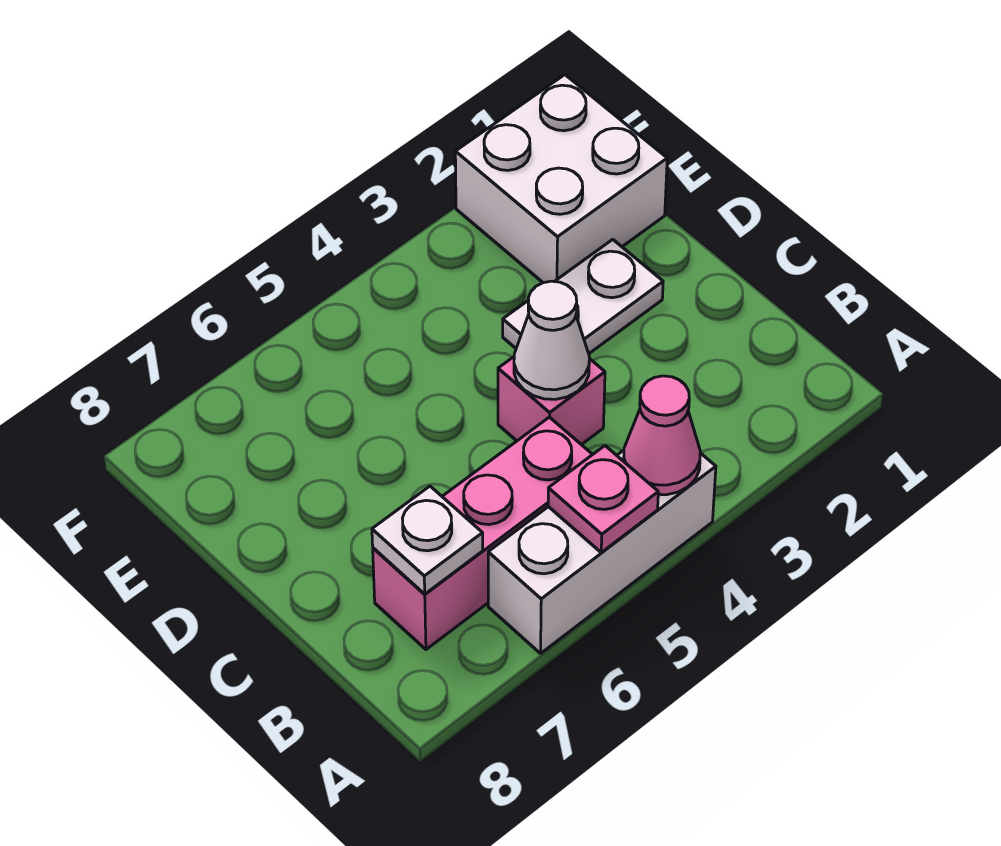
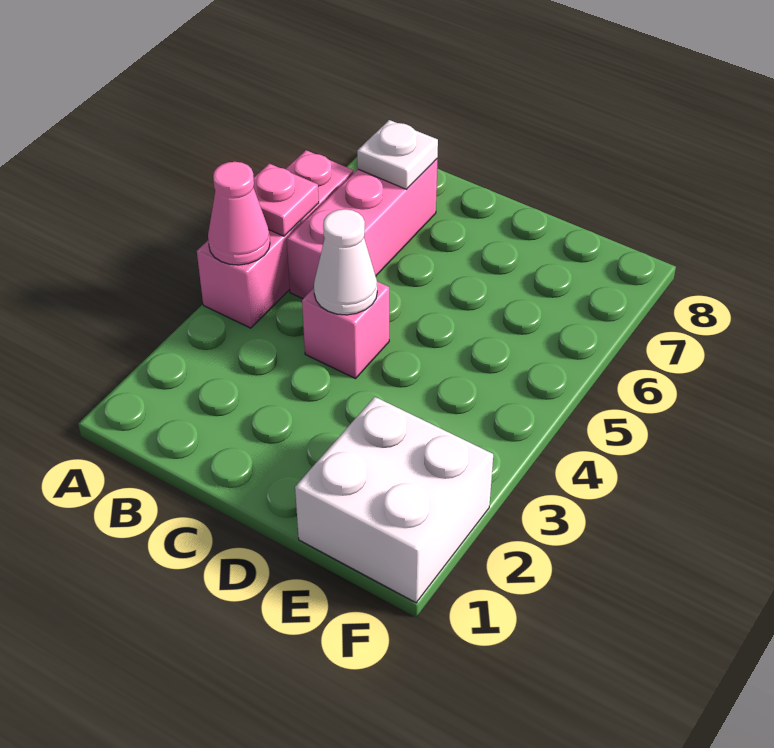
white brick A4:A6 level 1 -> pink brick A4:A6 level 1
white plate D2:D3 level 1 -> none

